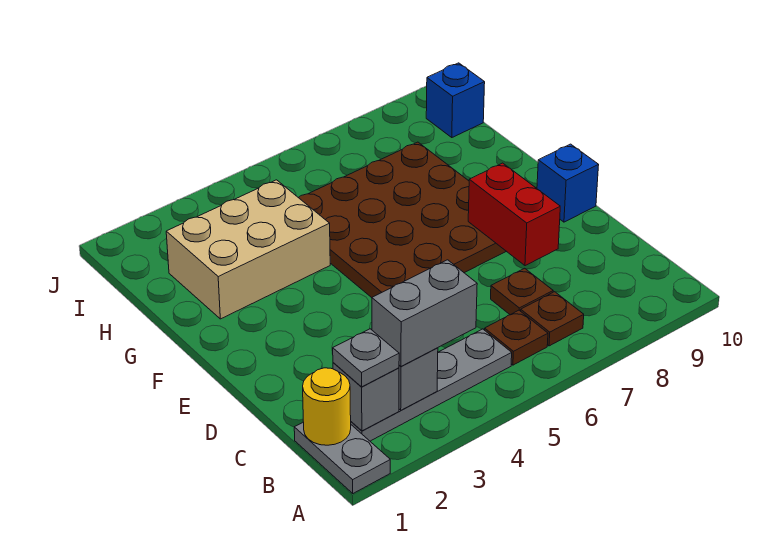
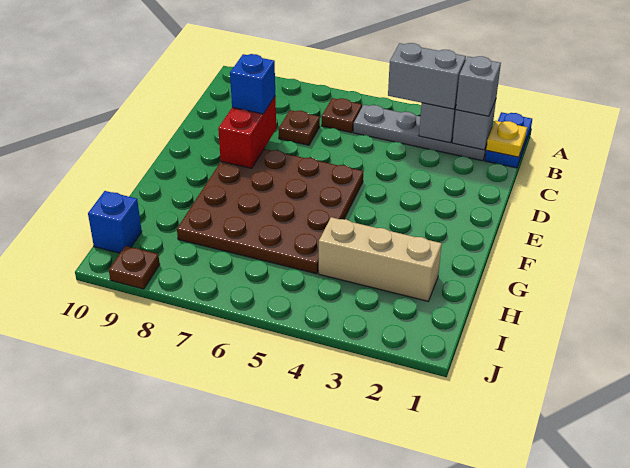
grey plate A1:B1 level 1 -> blue plate A1:B1 level 1
yellow round brick B1 level 2 -> yellow plate B1 level 2
grey plate B2 level 3 -> grey brick B2 level 3
brown plate B7 level 1 -> brown plate J9 level 1
blue brick E10 level 1 -> blue brick D8 level 3
tan brick G2:H4 level 1 -> tan brick H2:H4 level 1

